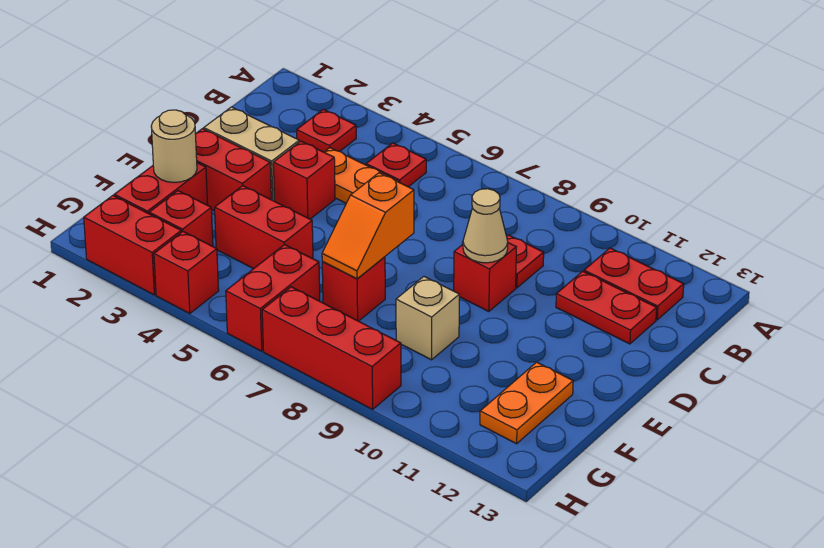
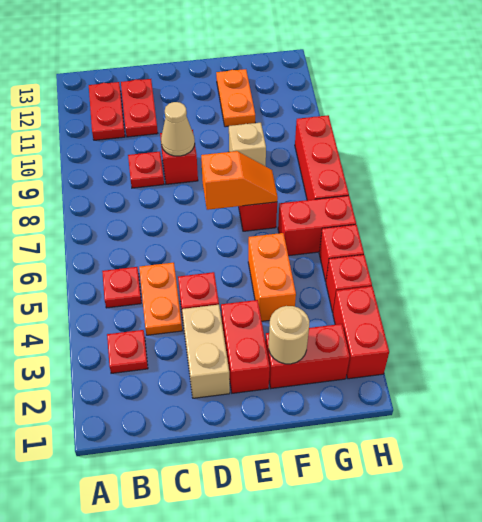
red brick F4:F5 level 1 -> orange brick F4:F5 level 1
orange plate F12:G12 level 1 -> orange plate F11:F12 level 1
red brick G3 level 1 -> red brick H5 level 1

